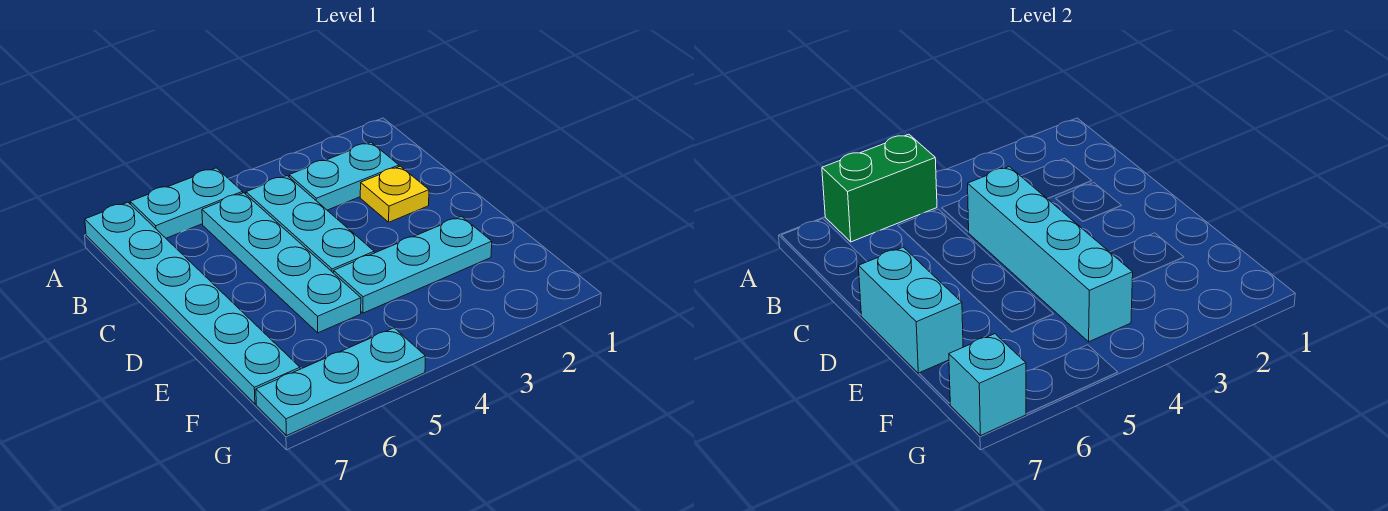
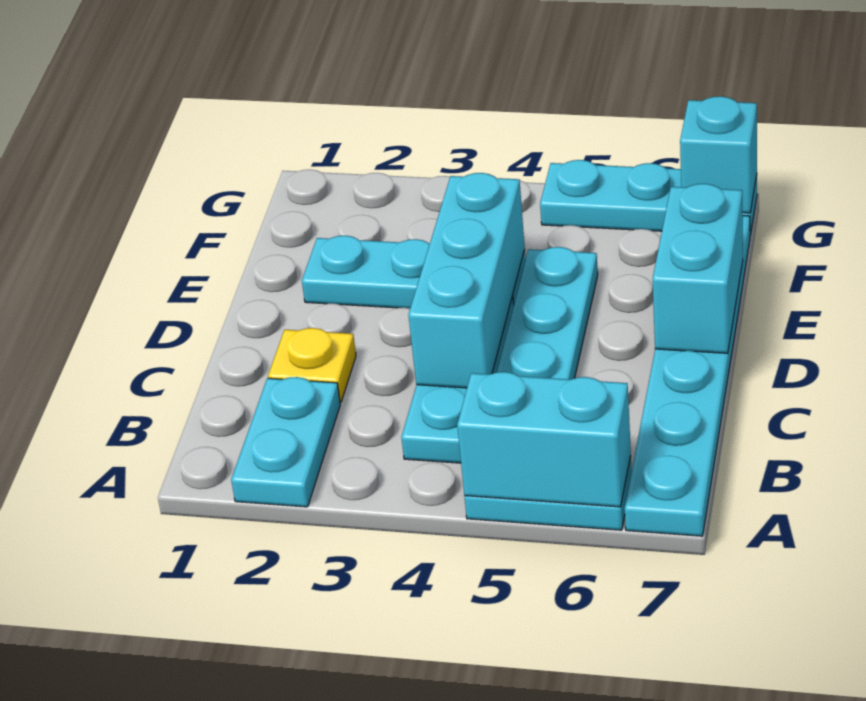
green brick A5:A6 level 2 -> cyan brick A5:A6 level 2
cyan plate B2:B3 level 1 -> cyan plate A2:B2 level 1
cyan brick C4:F4 level 2 -> cyan brick C4:E4 level 2

